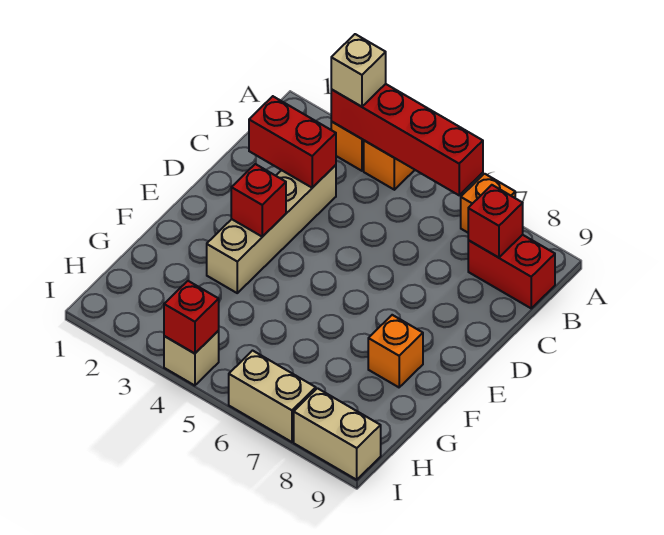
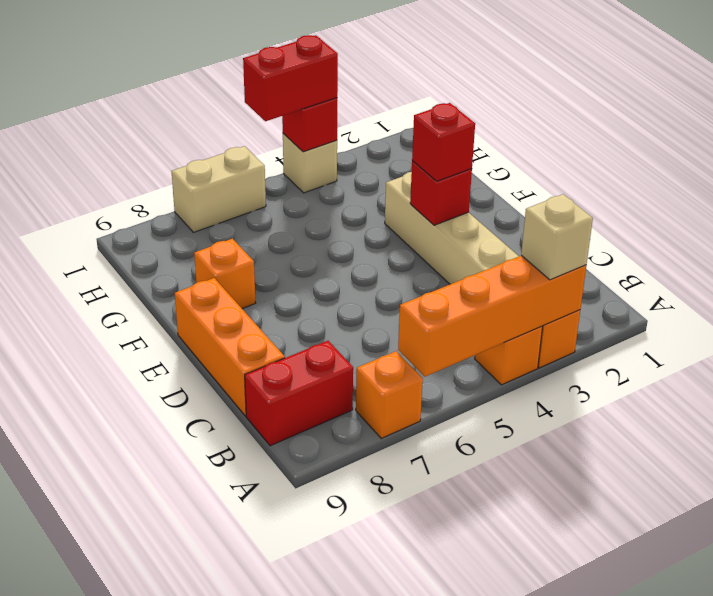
red brick A3:A6 level 2 -> orange brick A3:A6 level 2
red brick B8 level 2 -> red brick E3 level 3
red brick C2:C3 level 2 -> red brick I4:I5 level 3
none -> orange brick C9:E9 level 1
tan brick I8:I9 level 1 -> none

